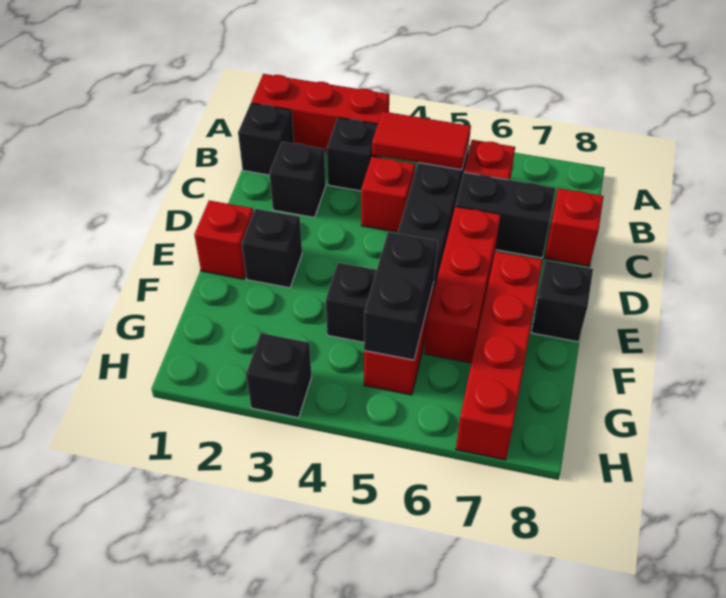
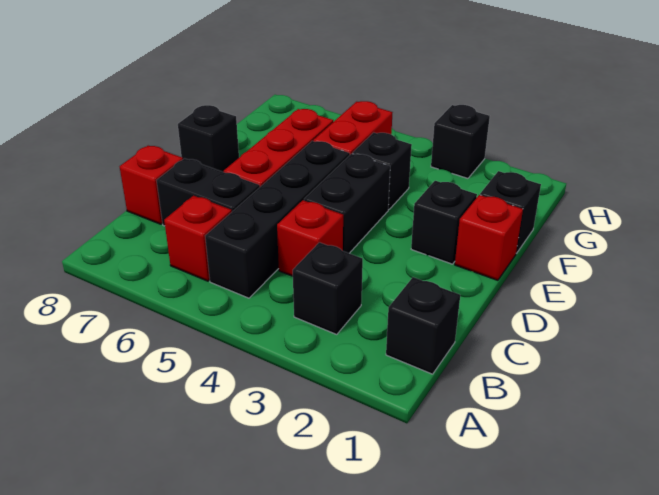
red brick A1:A3 level 1 -> none
red tile B4:B5 level 2 -> none
black brick C2 level 1 -> black brick F1 level 1
red brick E7:H7 level 1 -> none
black brick F5:G5 level 2 -> black brick D4:E4 level 1

